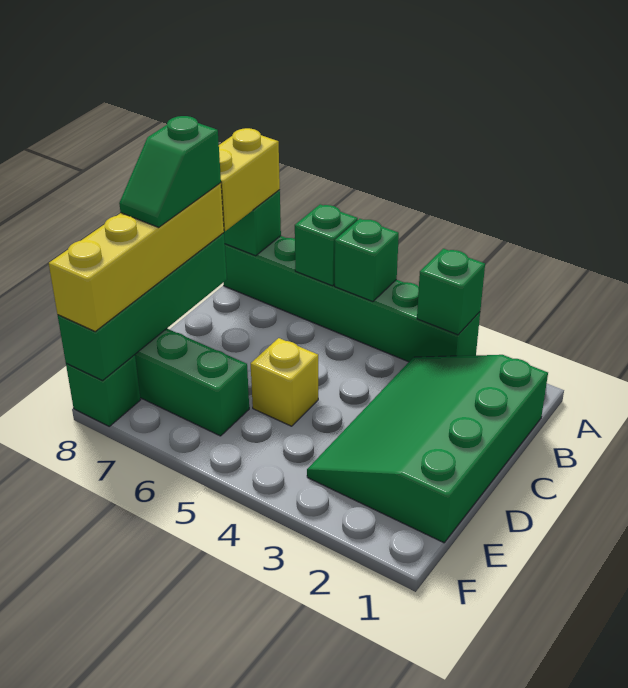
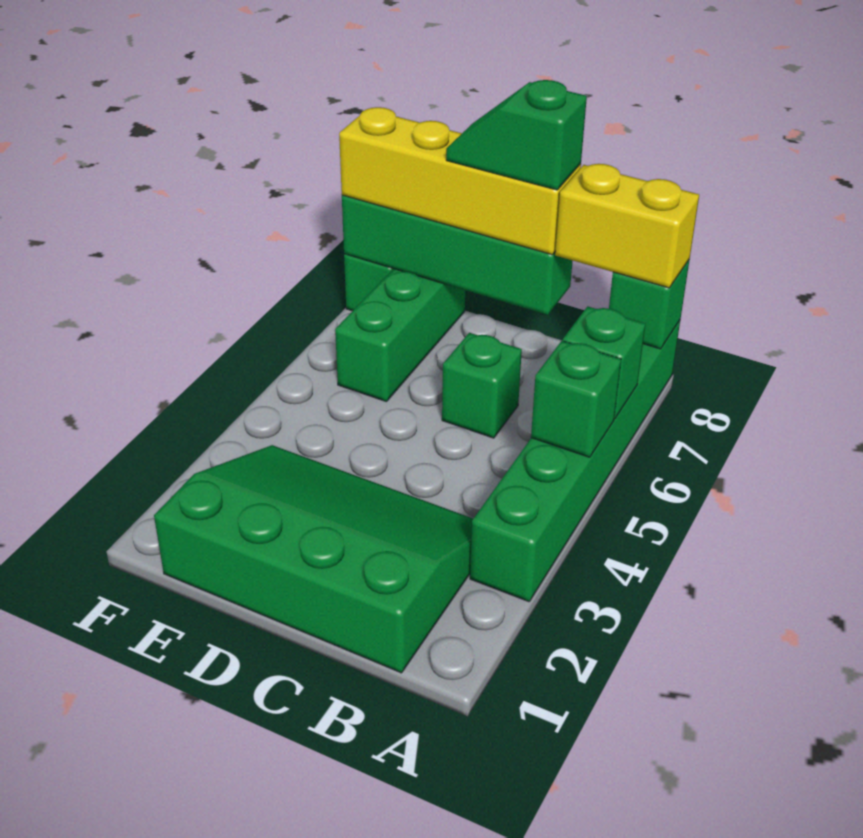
green brick A3 level 2 -> green brick C6 level 1
yellow brick D5 level 1 -> none

